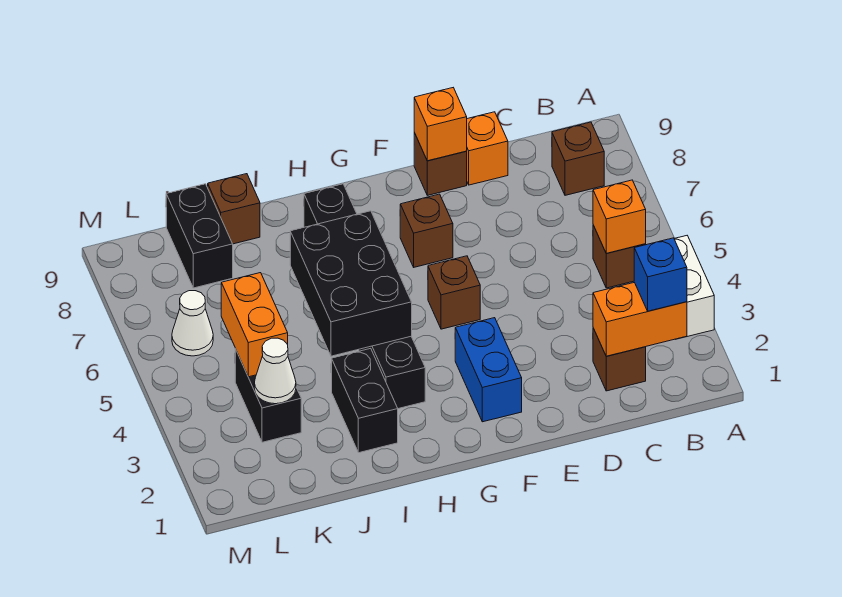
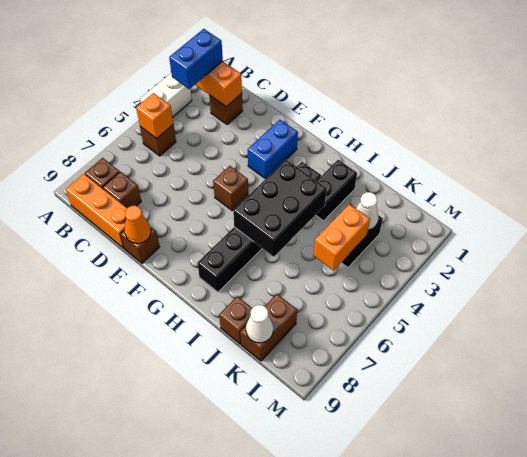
blue brick B2 level 3 -> blue brick B2:B3 level 3
orange brick D9 level 1 -> orange brick B9:D9 level 1
orange brick E9 level 2 -> orange cone E9 level 2
brown brick F7 level 1 -> brown brick C8 level 1
black brick K8:K9 level 1 -> brown brick K8:K9 level 1
white cone L6 level 1 -> white cone K9 level 2

